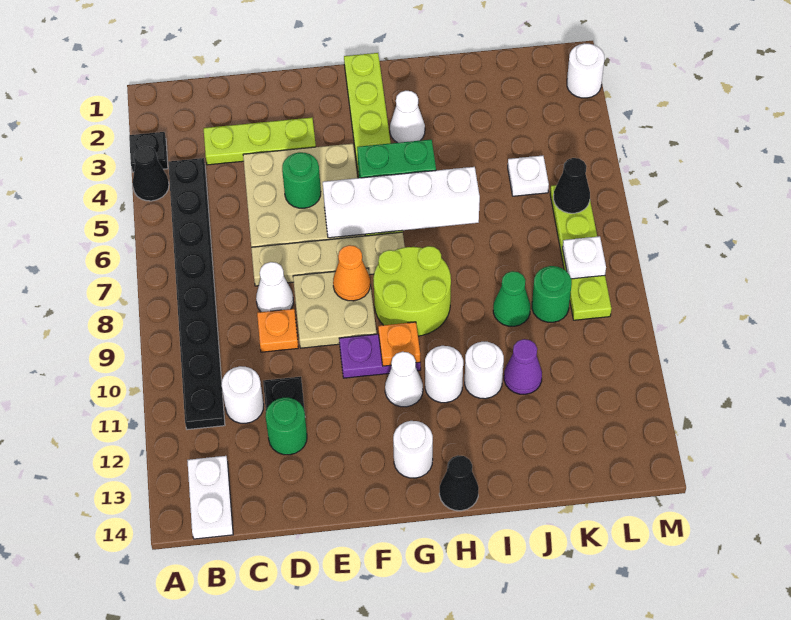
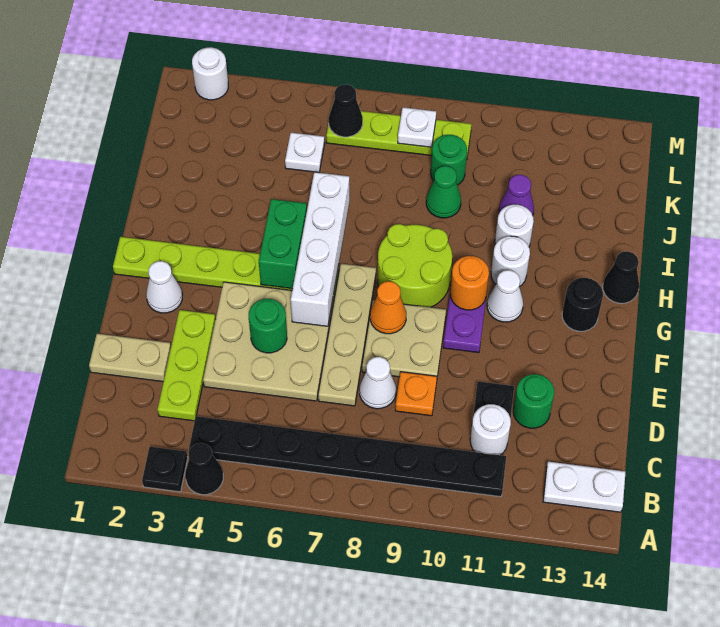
none -> tan plate D1:D2 level 1
orange plate G10 level 2 -> orange round brick G10 level 2
white round brick G13 level 1 -> black round brick G13 level 1
white cone H3 level 1 -> white cone F2 level 1

